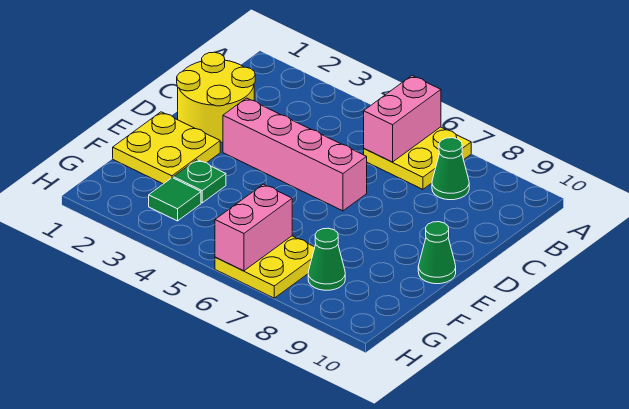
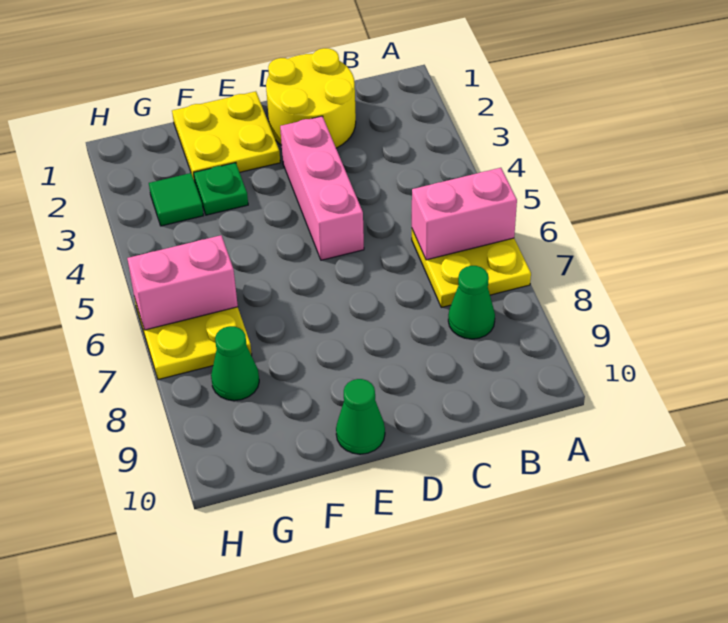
pink brick D3:D6 level 1 -> pink brick D3:D5 level 1

